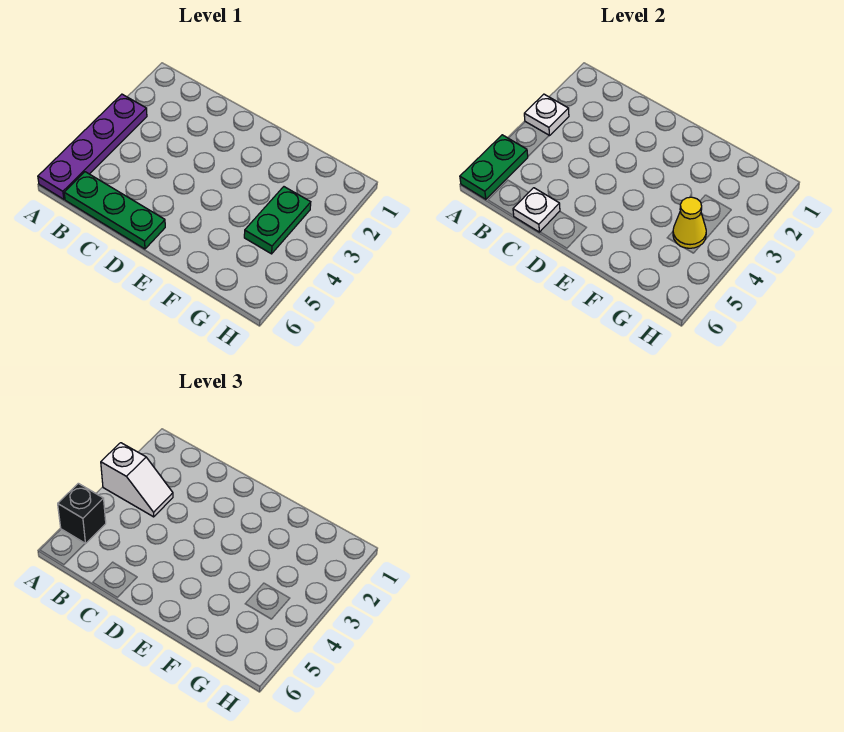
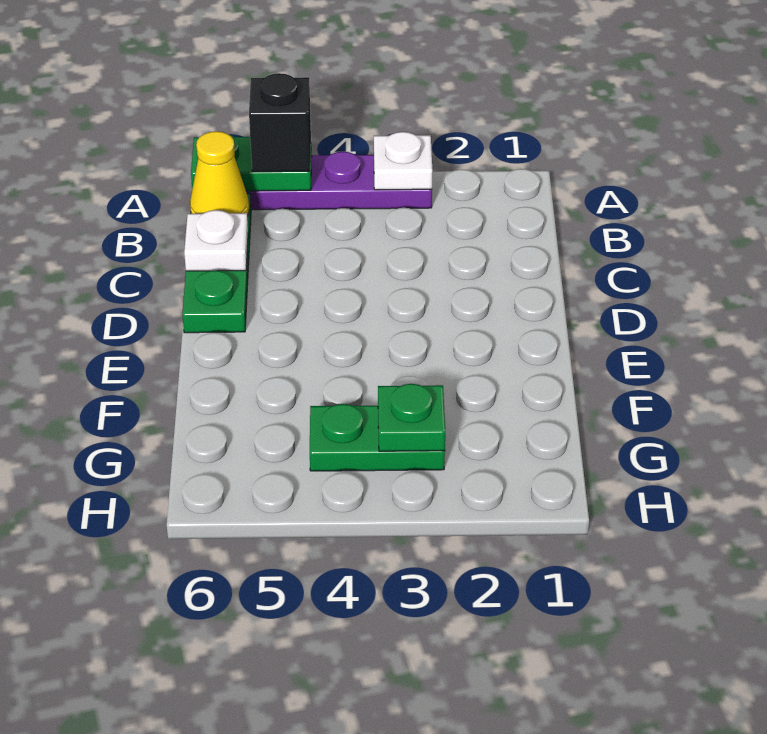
white slope A3:B3 level 3 top A -> none
none -> green plate G3 level 2
yellow cone G4 level 2 -> yellow cone B6 level 2

